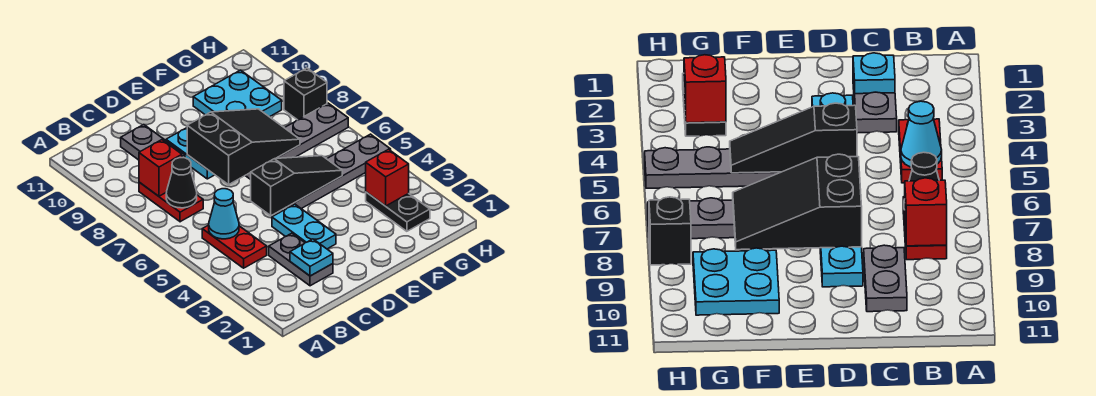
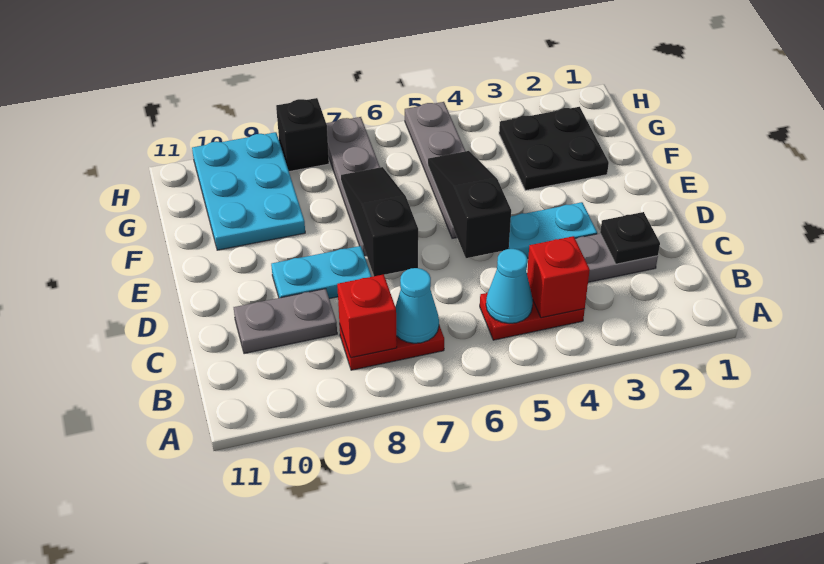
black cone B7 level 2 -> cyan cone B7 level 2
cyan plate C2 level 2 -> black plate C2 level 2
black slope D7:F8 level 2 top D -> black slope D7:F7 level 2 top D
cyan plate F9:G10 level 1 -> cyan plate F9:H10 level 1
black plate G2:G3 level 1 -> black plate F2:G3 level 1
red brick G3 level 2 -> red brick B4 level 2

